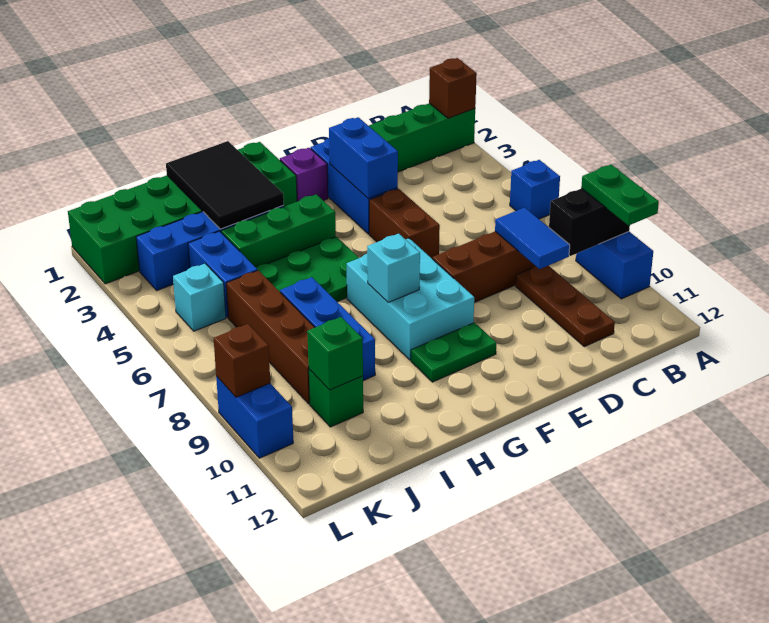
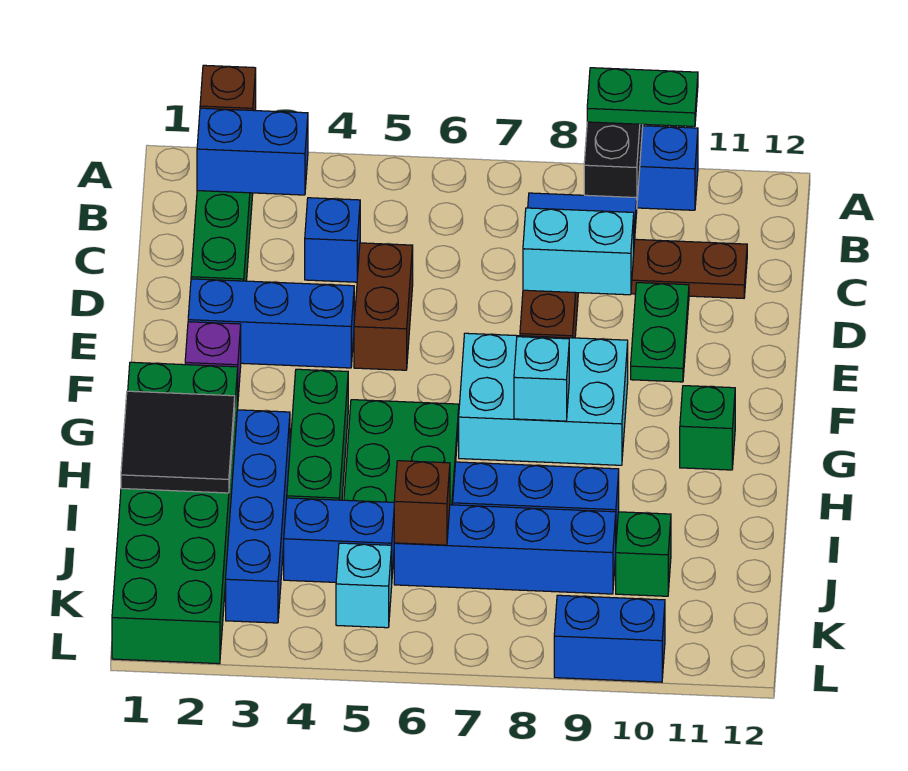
blue brick A6 level 1 -> blue brick C4 level 1
none -> cyan brick D8:D9 level 2
blue brick E3:E4 level 2 -> blue brick B2:B3 level 2
brown brick E5:E6 level 1 -> brown brick D5:E5 level 1
green plate F10:G10 level 1 -> green plate D10:E10 level 1
black tile H1:I3 level 2 -> black tile H1:I2 level 2
brown brick J6:J9 level 1 -> blue brick J6:J9 level 1
green brick J10 level 2 -> green brick G11 level 1
brown brick L9 level 2 -> brown brick J6 level 2

